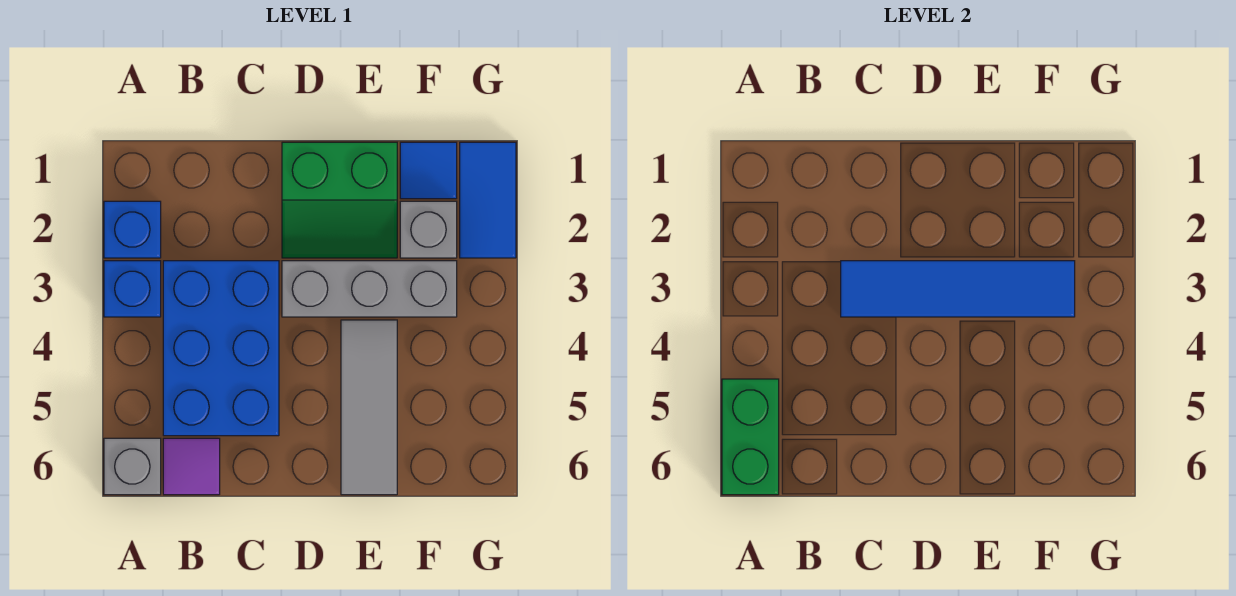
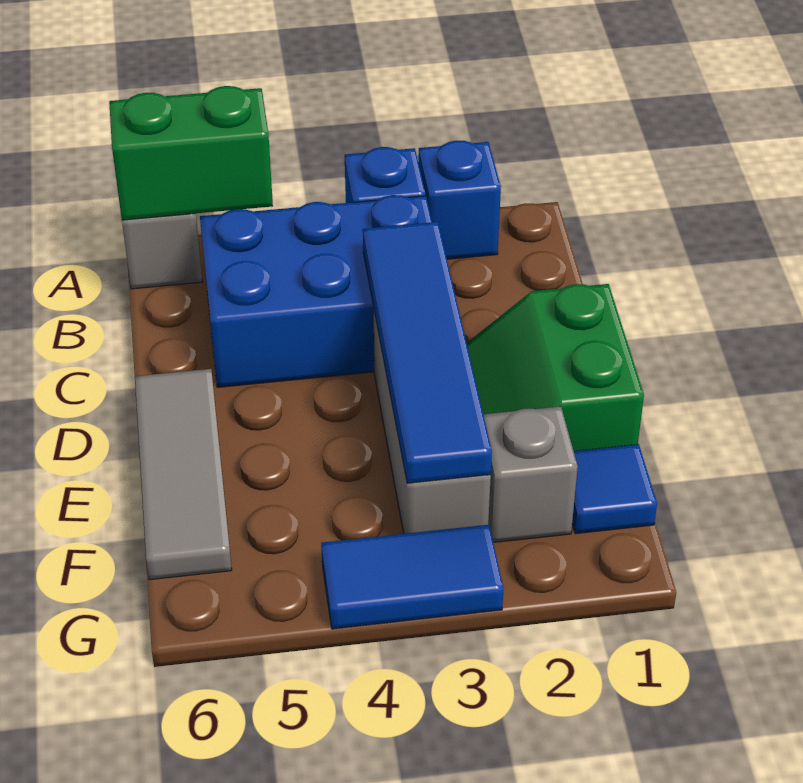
purple tile B6 level 1 -> none
grey tile E4:E6 level 1 -> grey tile D6:F6 level 1
blue tile G1:G2 level 1 -> blue tile G3:G4 level 1

